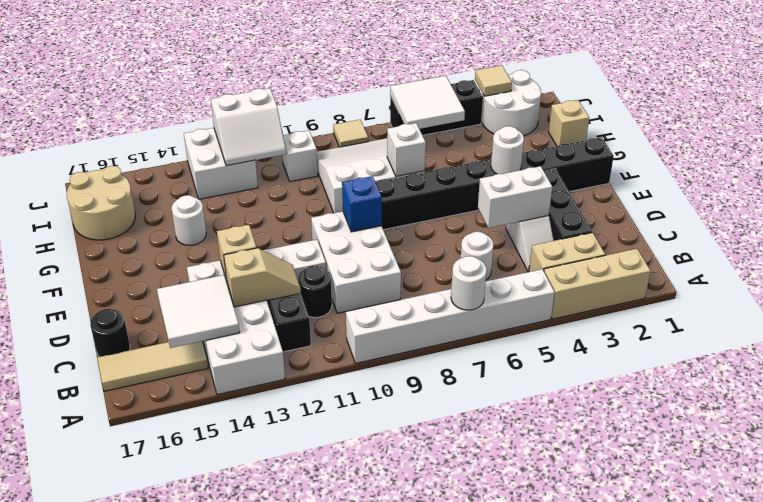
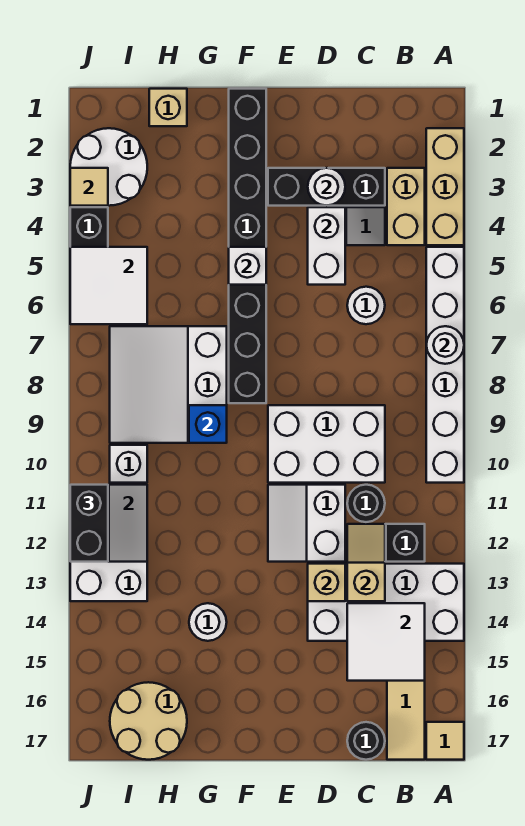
blue brick E9 level 2 -> blue brick G9 level 2
white round brick F4 level 2 -> white round brick D3 level 2
white brick G7 level 2 -> white brick F5 level 2
tan tile J8 level 1 -> tan tile A17 level 1
none -> black brick J11:J12 level 3

